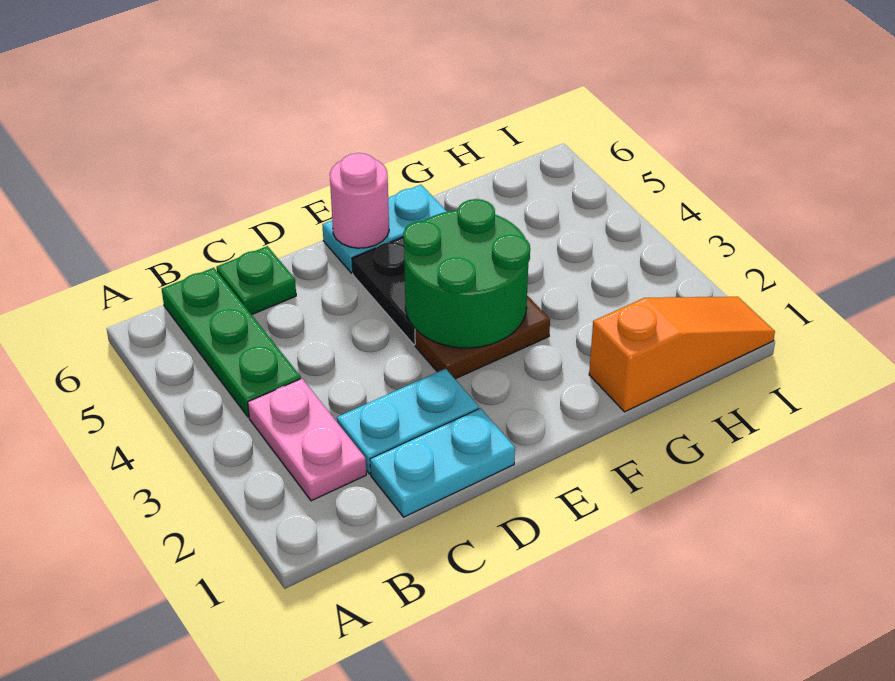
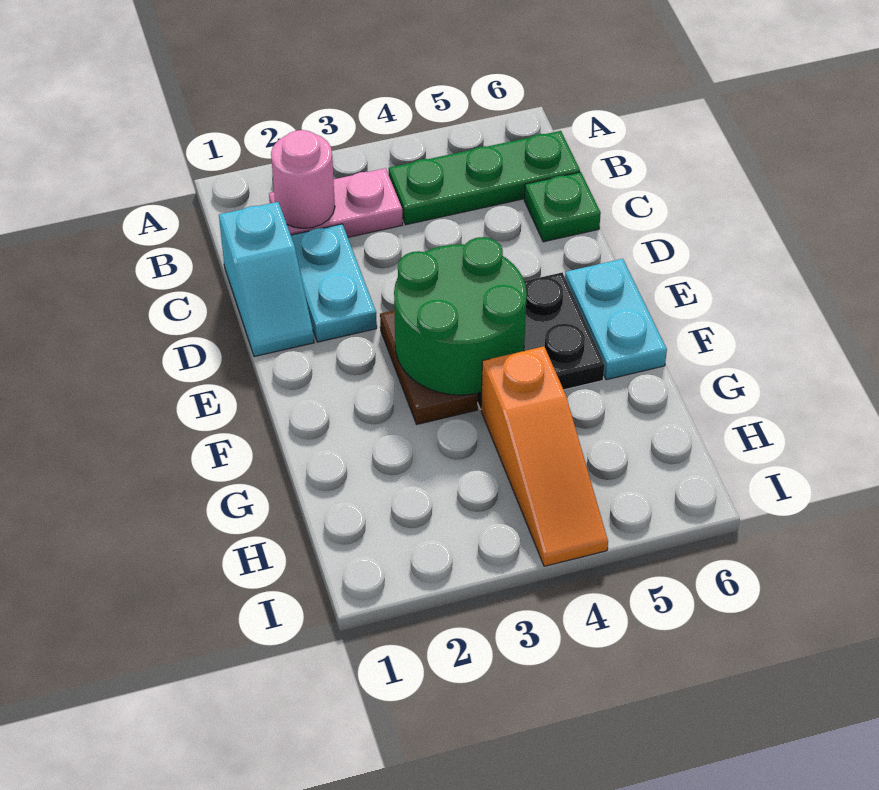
cyan plate C1:D1 level 1 -> cyan slope C1:D1 level 1 top C
pink round brick E6 level 2 -> pink round brick B2 level 2
orange slope G1:I1 level 1 top G -> orange slope G4:I4 level 1 top G

